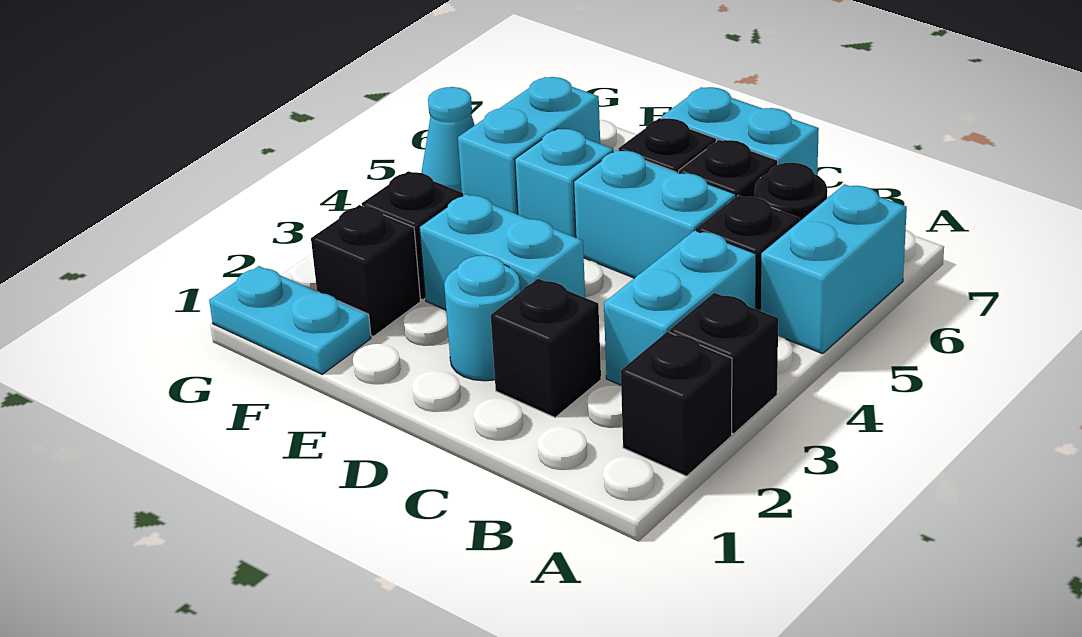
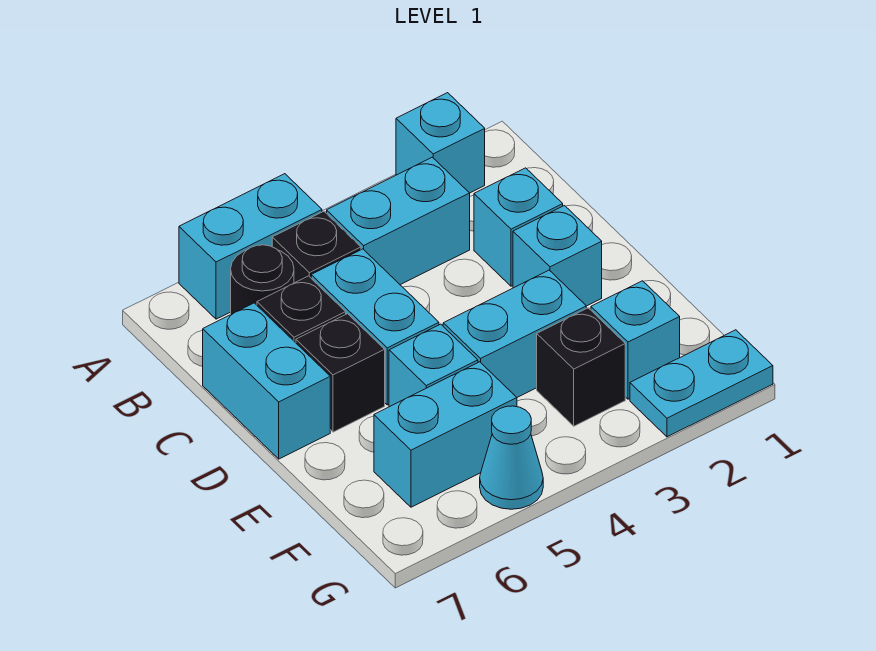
black brick A2 level 1 -> cyan brick A2 level 1
black brick A3 level 1 -> none
black brick C2 level 1 -> cyan brick C2 level 1
cyan round brick D2 level 1 -> cyan brick D2 level 1
cyan brick D3:E3 level 1 -> cyan brick E3:E4 level 1
cyan plate F1:G1 level 1 -> cyan plate G1:G2 level 1
black brick F2 level 1 -> cyan brick F2 level 1

